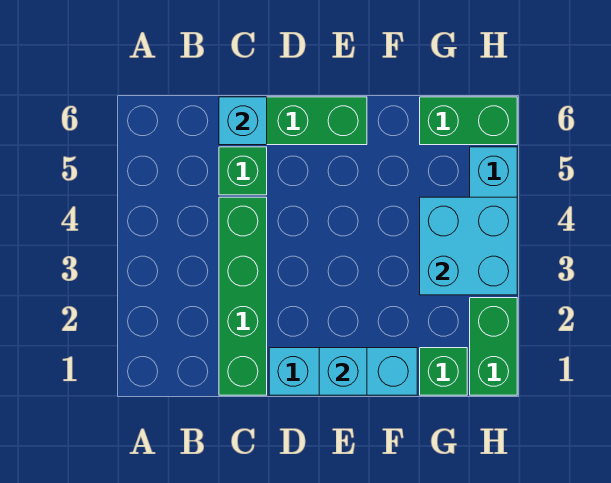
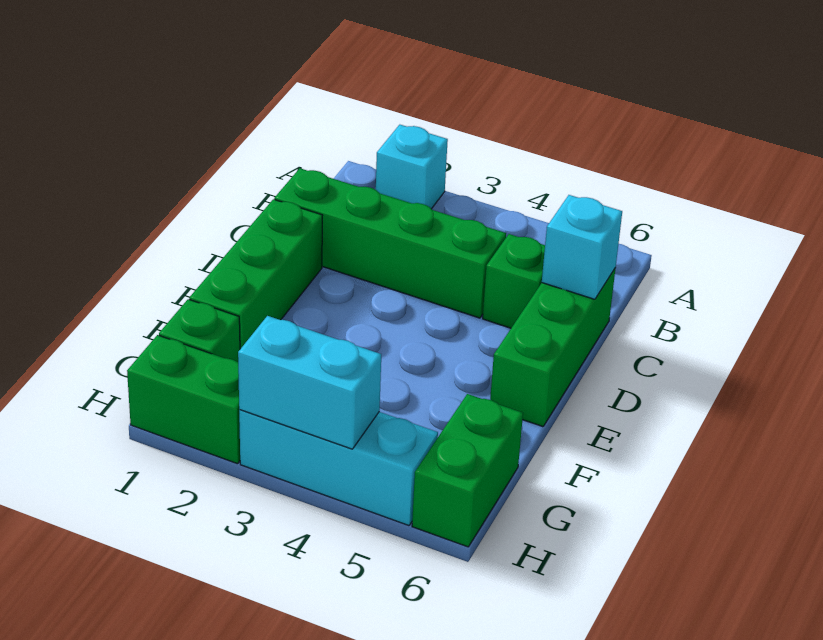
cyan brick D1:F1 level 1 -> green brick D1:F1 level 1
cyan brick E1 level 2 -> cyan brick A2 level 1
cyan brick G3:H4 level 2 -> cyan brick H3:H4 level 2

